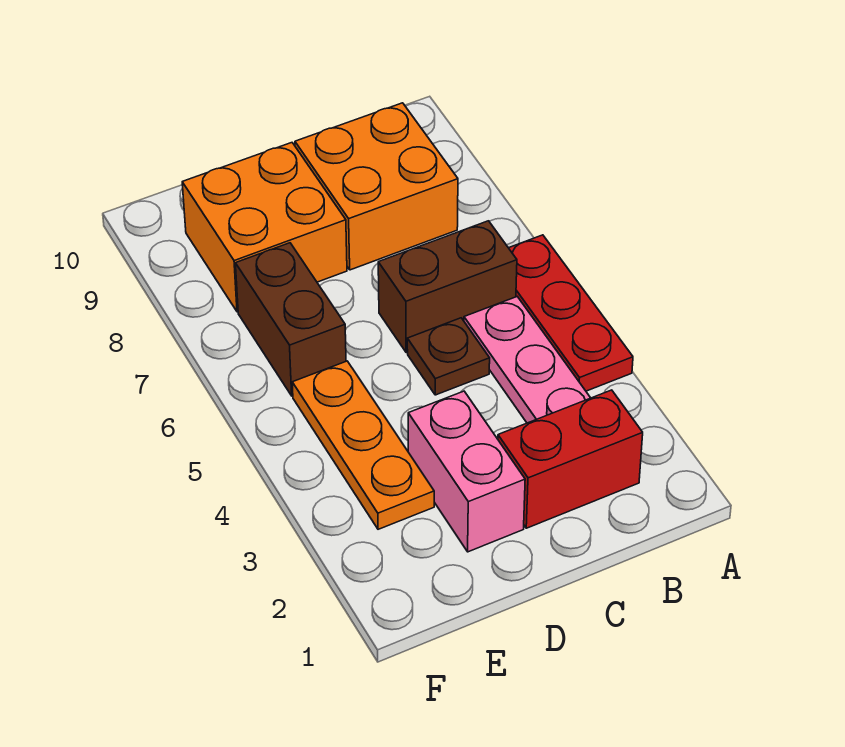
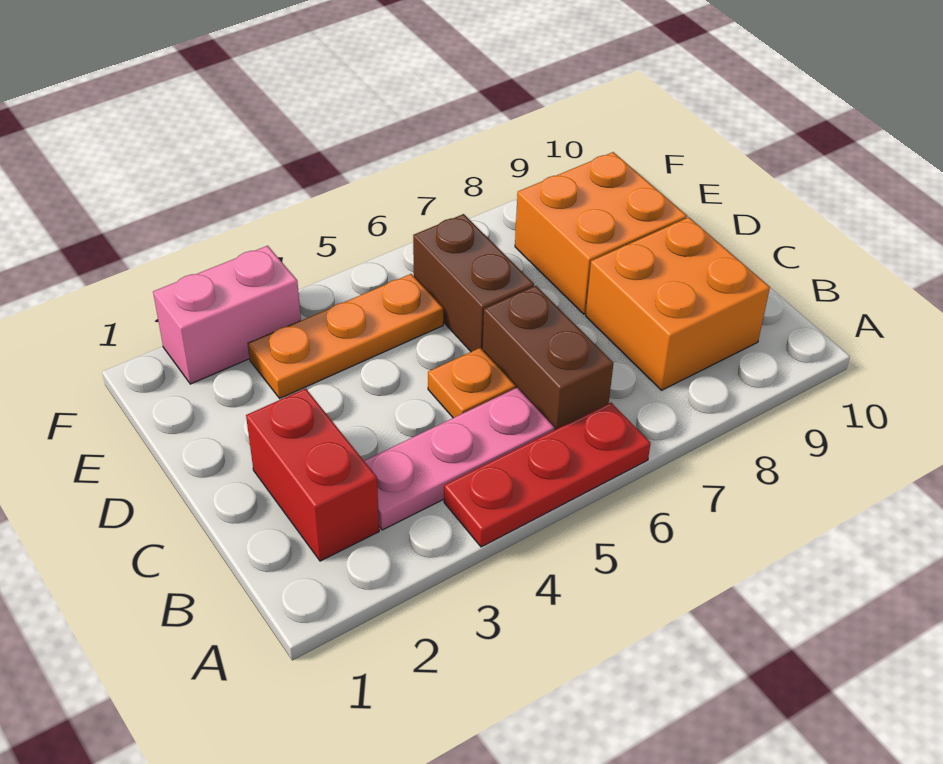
brown plate C5 level 1 -> orange plate C5 level 1
pink brick D2:D3 level 1 -> pink brick F2:F3 level 1
brown brick E6:E7 level 1 -> brown brick D6:E6 level 1

